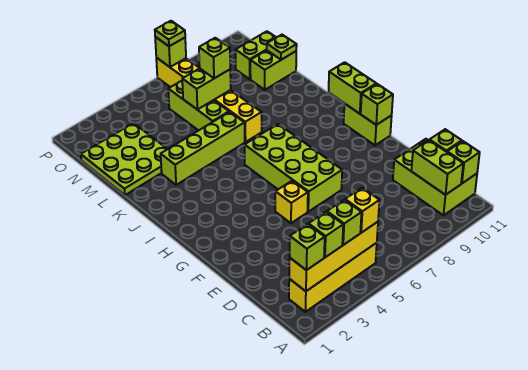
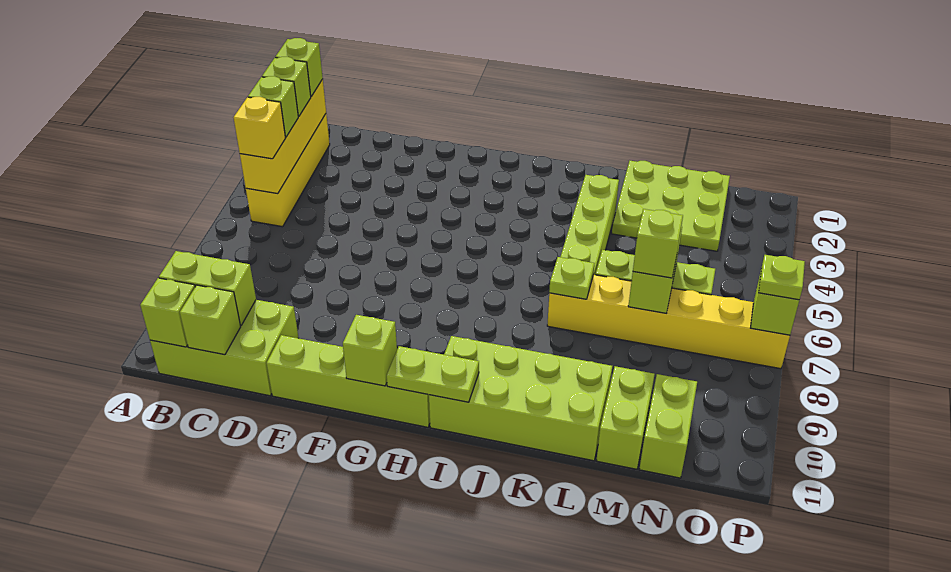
yellow brick F5 level 1 -> none
lime brick F6:I7 level 1 -> lime brick I10:L11 level 1
lime brick G11:H11 level 1 -> lime brick E11:H11 level 1
lime brick H11:I11 level 2 -> lime plate H11:I11 level 2
lime plate M11 level 2 -> lime plate K7 level 2

